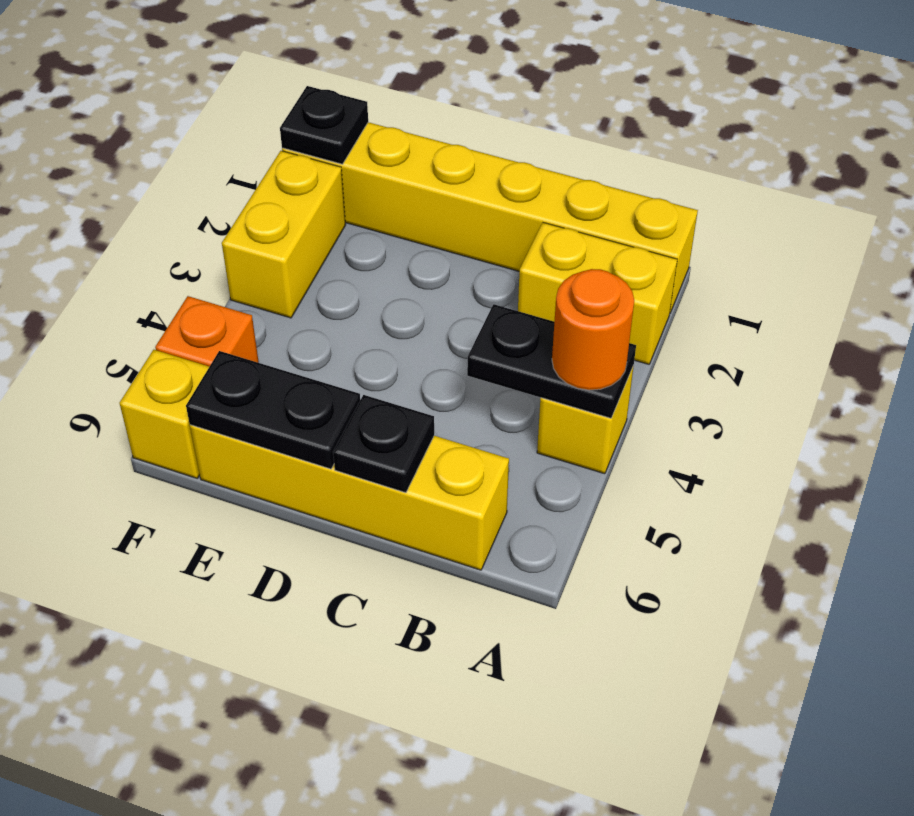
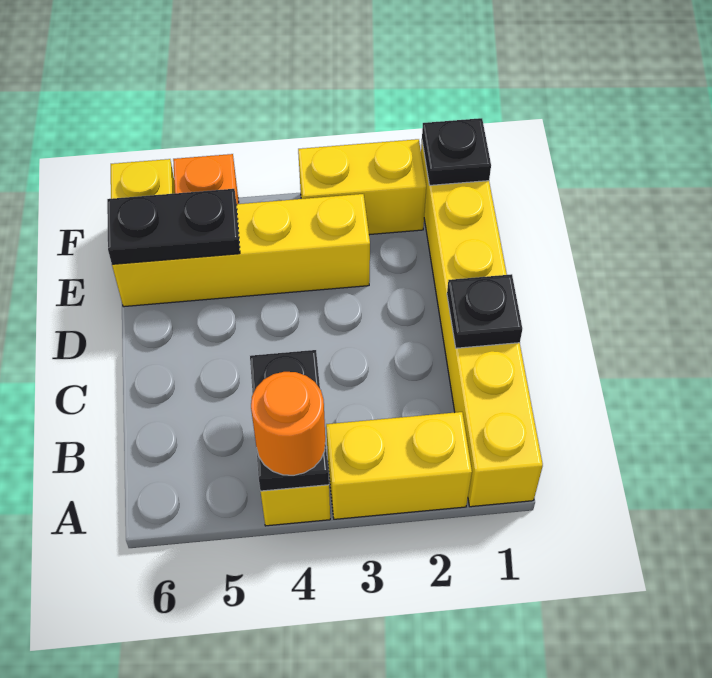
yellow brick A2:B2 level 1 -> yellow brick A2:A3 level 1
yellow brick B6:E6 level 1 -> yellow brick E3:E6 level 1
black plate C6 level 2 -> black plate C1 level 2
black plate D6:E6 level 2 -> black plate E5:E6 level 2

